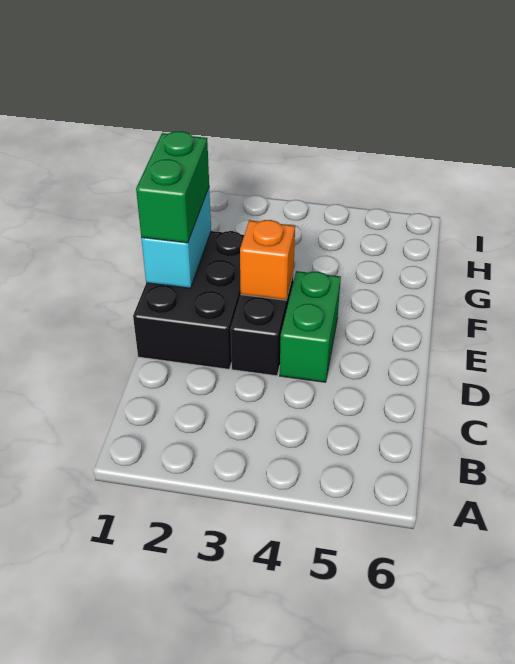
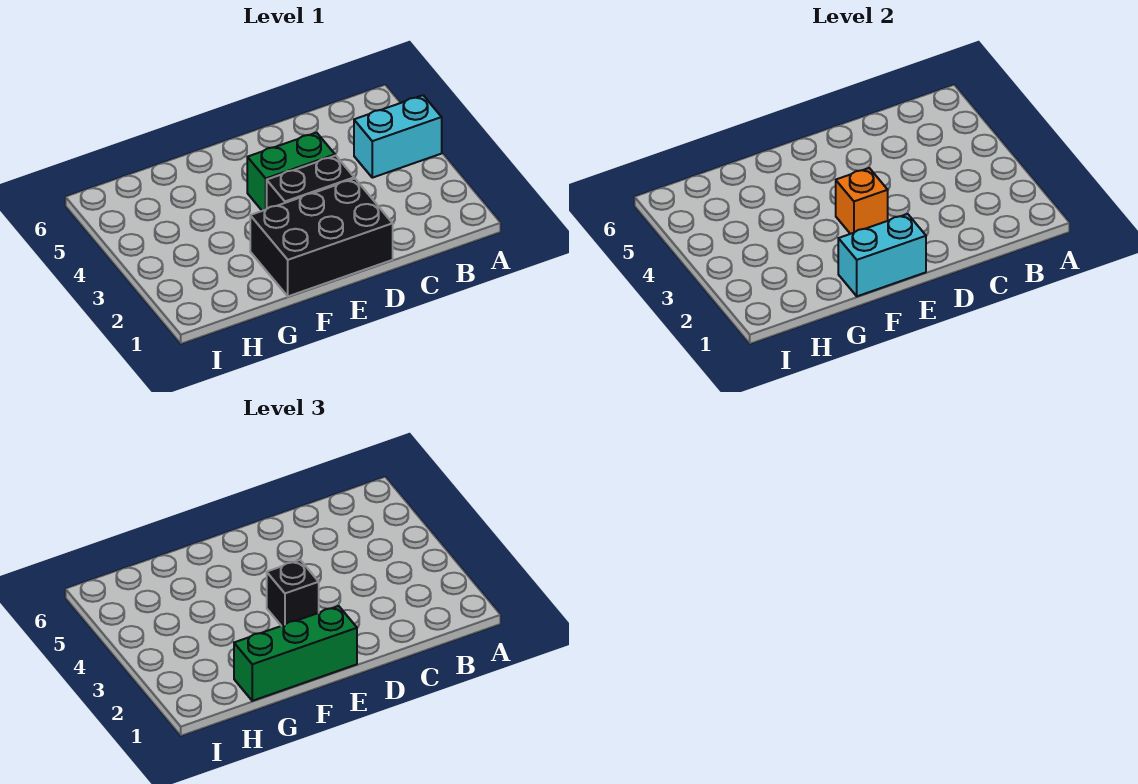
none -> cyan brick A4:B4 level 1
green brick E1:F1 level 3 -> green brick E1:G1 level 3
none -> black brick E3 level 3

